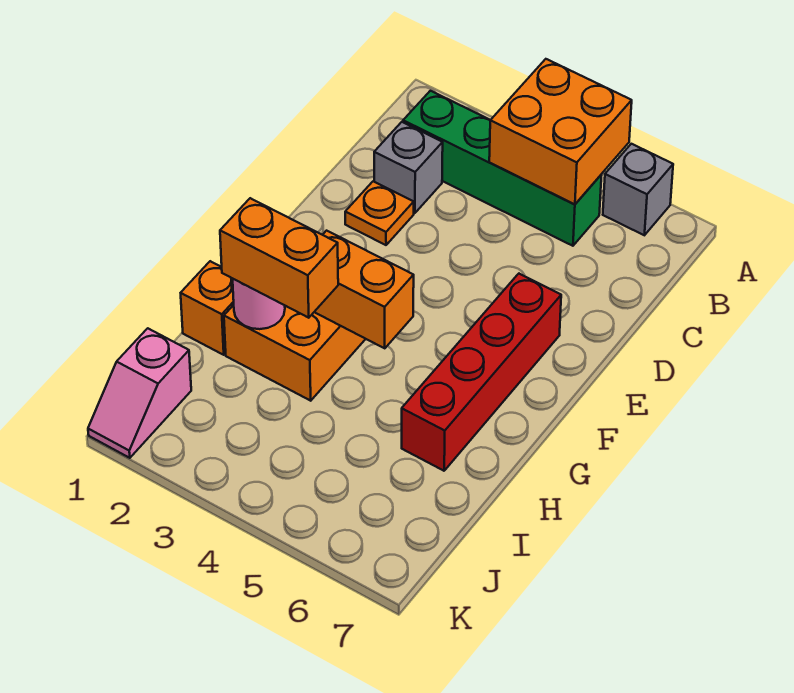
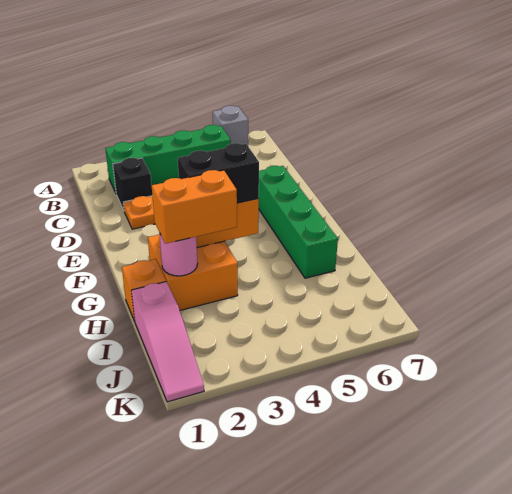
orange brick A4:B5 level 2 -> none
grey brick C2 level 1 -> black brick C2 level 1
red brick E6:H6 level 1 -> green brick E6:H6 level 1
none -> black brick G3:G4 level 3
pink slope J1:K1 level 1 top J -> pink slope I1:K1 level 1 top I

